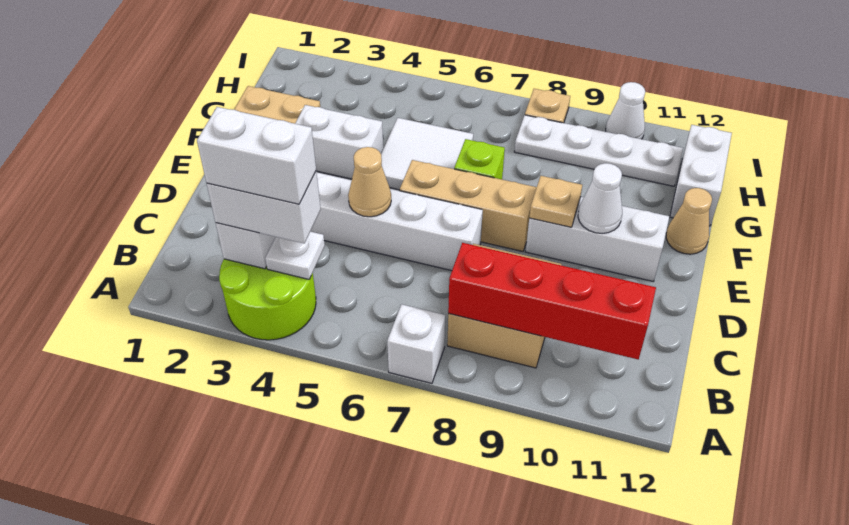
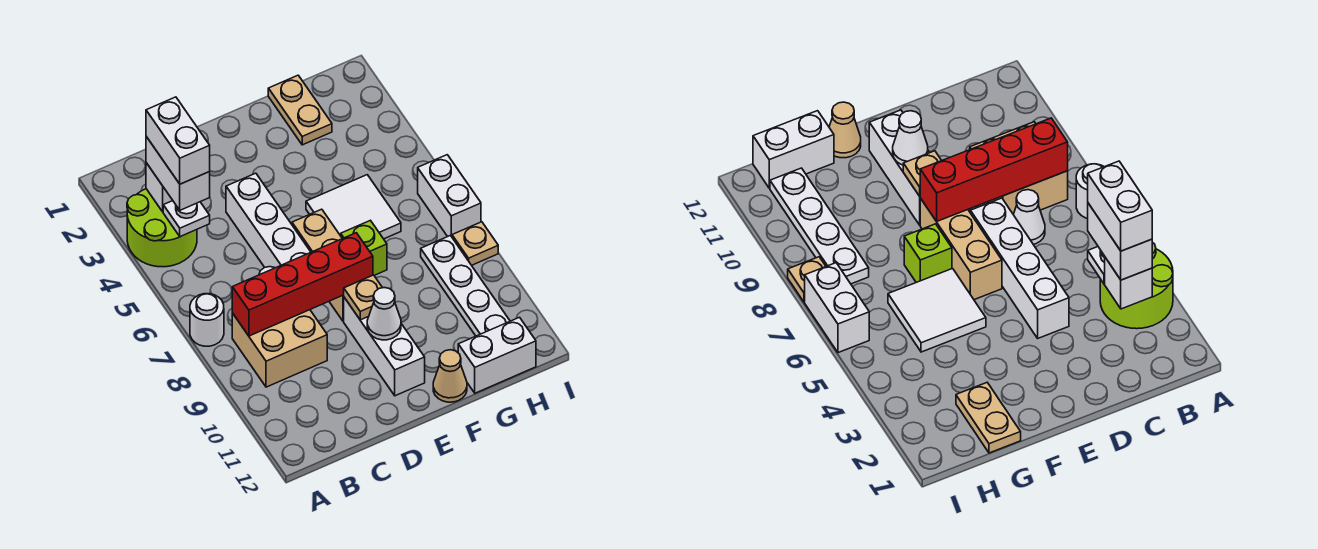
white brick A7 level 1 -> white round brick A7 level 1
red brick B8:B11 level 2 -> red brick B8:E8 level 2
tan cone D5 level 2 -> none
white brick F3:F4 level 1 -> white brick I6:I7 level 1
white cone I10 level 1 -> white cone C7 level 1

